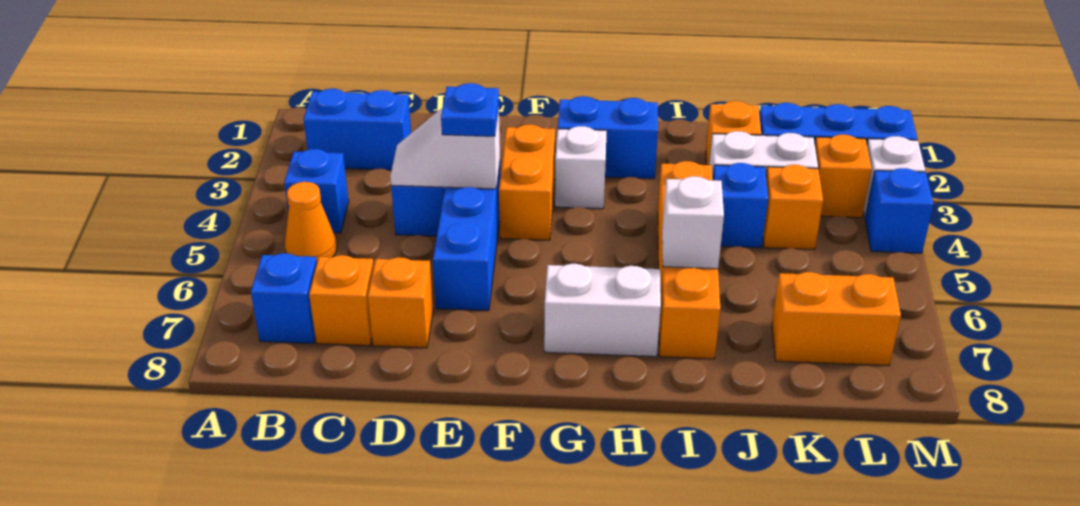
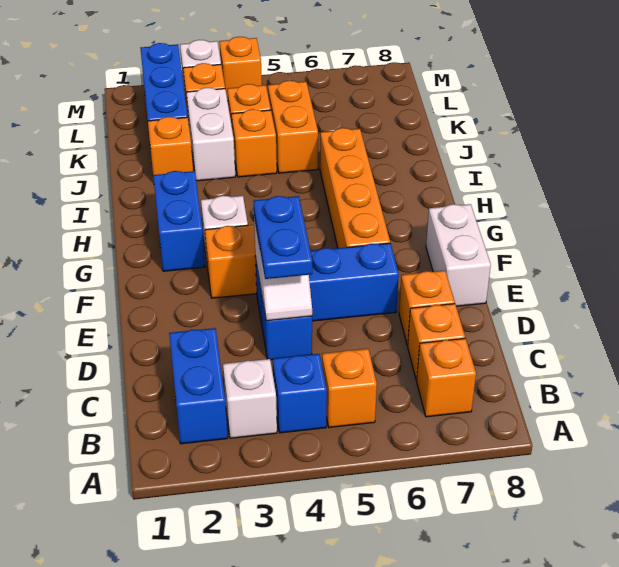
orange cone B5 level 1 -> orange brick B5 level 1
blue brick B7 level 1 -> orange brick B7 level 1
blue plate E4 level 3 -> blue plate D4:E4 level 3
white brick G7:H7 level 1 -> white brick E8:F8 level 1
orange brick I4:I7 level 1 -> orange brick F6:I6 level 1
white brick I6 level 2 -> white brick B3 level 1
blue brick J4 level 1 -> orange brick J4 level 1
orange brick K7:L7 level 1 -> orange brick J5:K5 level 1
blue brick M4 level 1 -> orange brick M4 level 1

